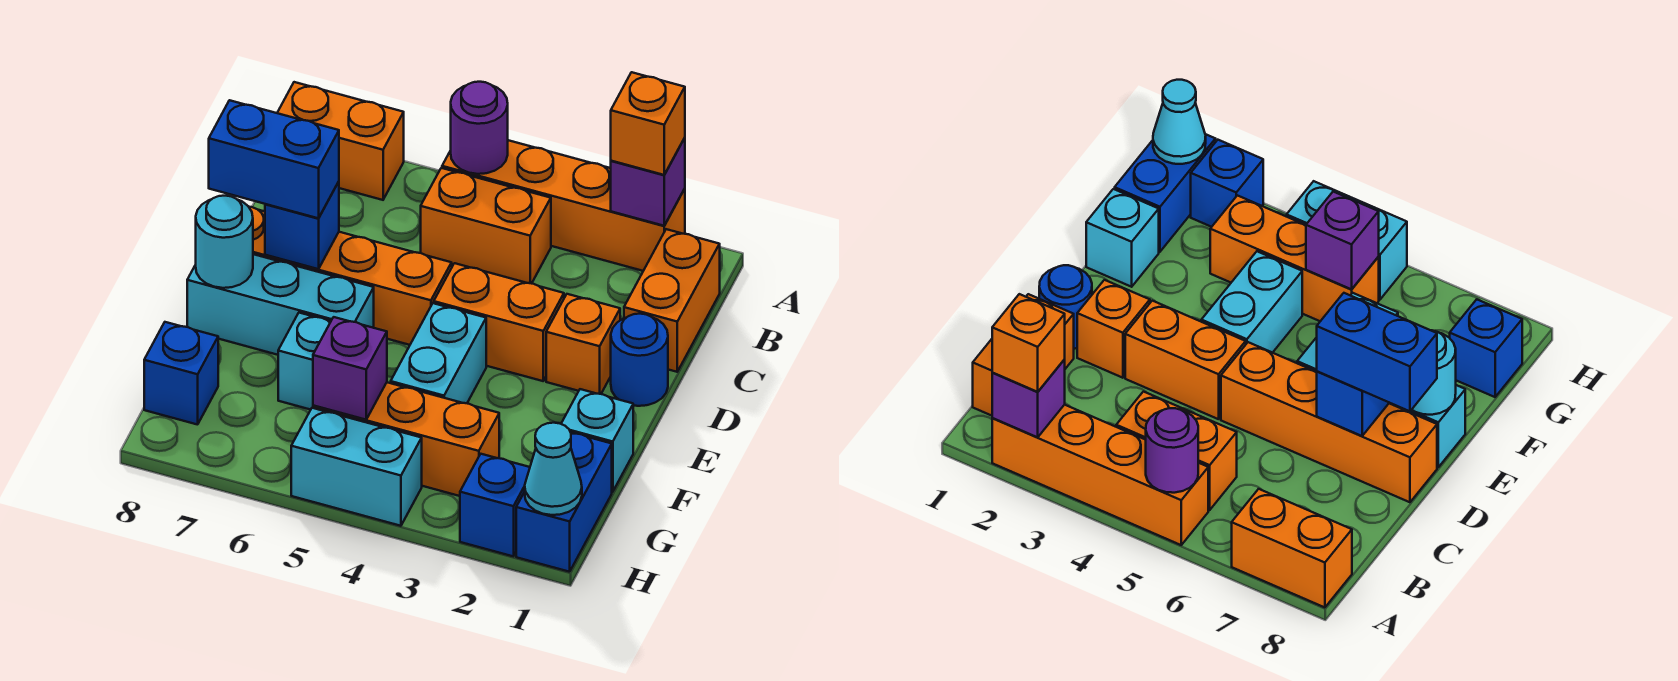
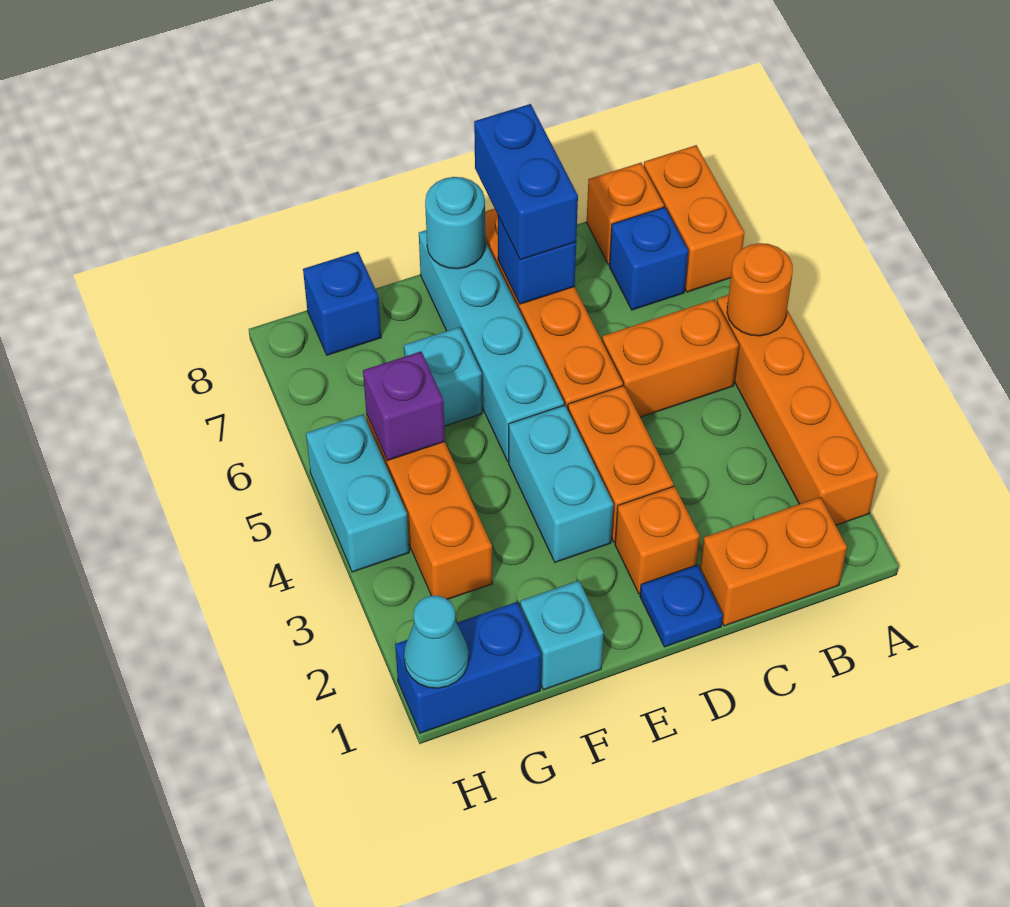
purple brick A2 level 2 -> none
orange brick A2 level 3 -> orange brick B8 level 1
purple round brick A5 level 2 -> orange round brick A5 level 2
orange brick B4:B5 level 1 -> orange brick B5:C5 level 1
blue round brick D1 level 1 -> blue plate D1 level 1
cyan brick E4:F4 level 1 -> cyan brick E3:E4 level 1
cyan brick E6:E8 level 1 -> cyan brick E5:E8 level 1
blue brick H2 level 1 -> blue brick B7 level 1

